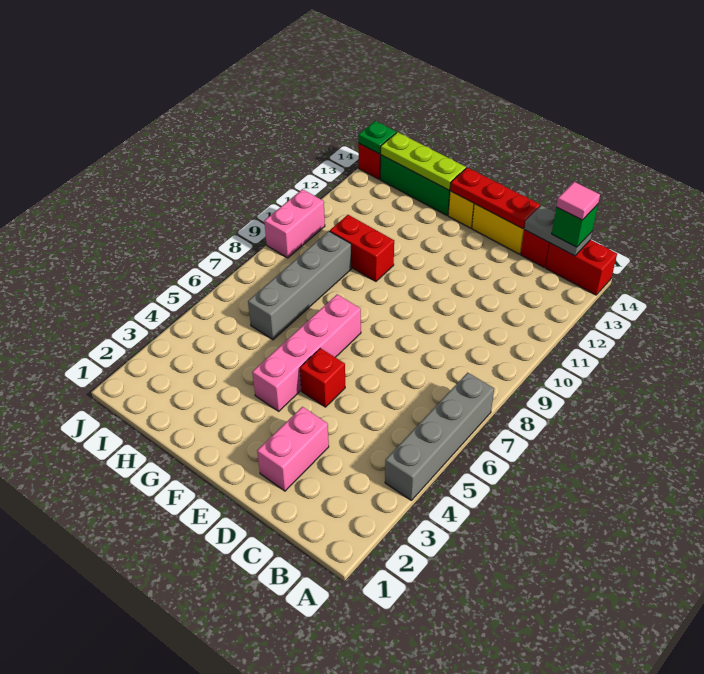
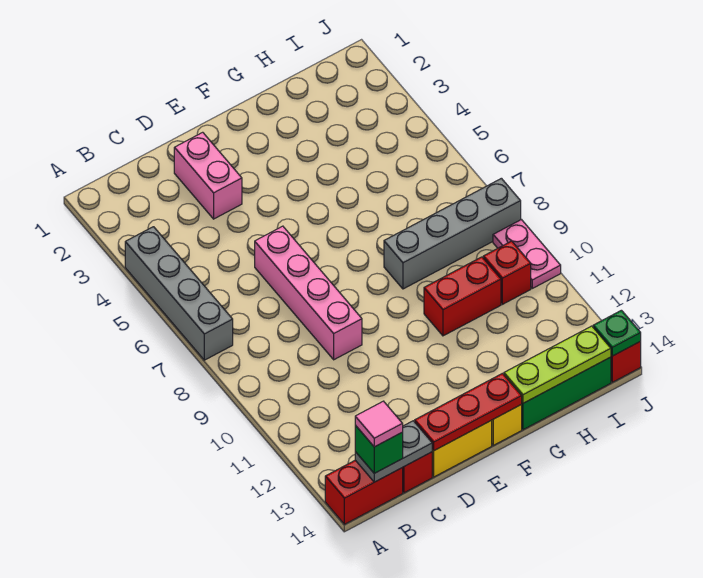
red brick E5 level 1 -> red brick I10 level 1
pink brick F4:F7 level 1 -> pink brick D6:D9 level 1
grey brick H6:H9 level 1 -> grey brick G8:J8 level 1
pink brick J9:J10 level 1 -> pink plate J9:J10 level 1

